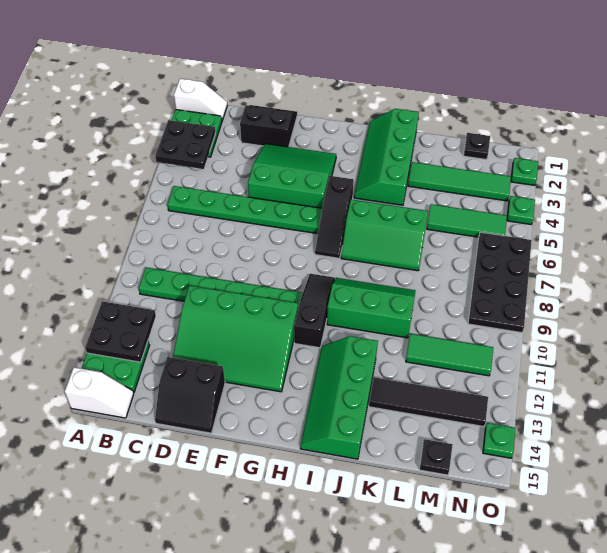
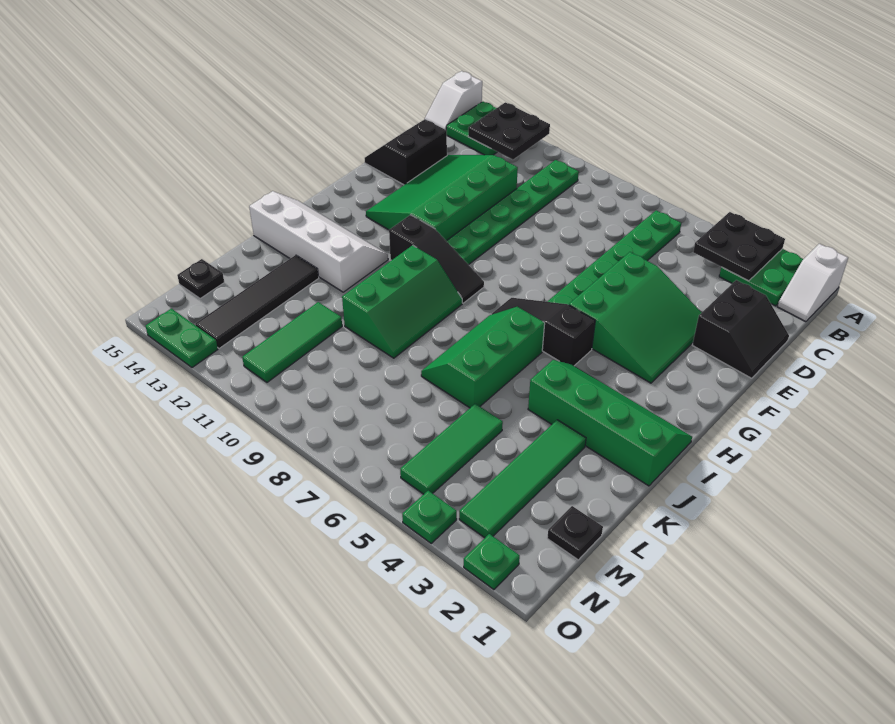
green slope I12:J15 level 1 top J -> white slope I12:J15 level 1 top J
black plate N6:O9 level 1 -> none
green plate O14 level 1 -> green plate O13:O14 level 1

